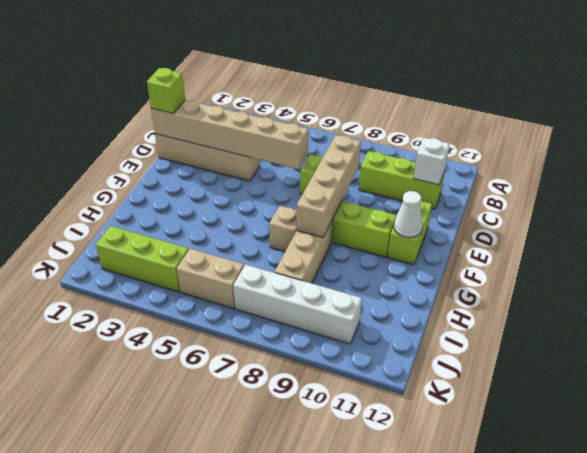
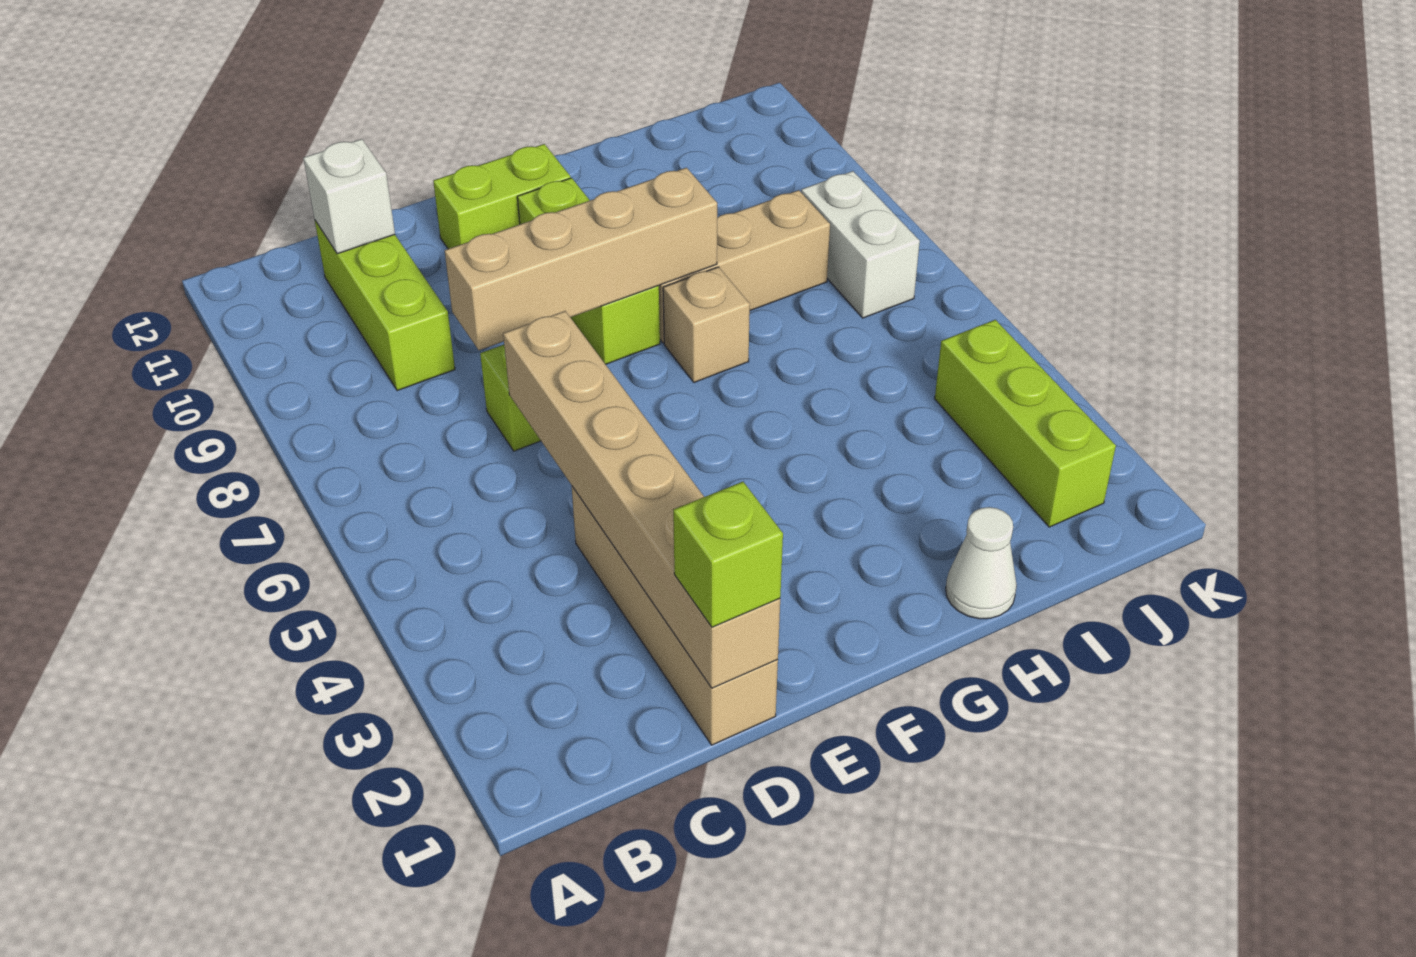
white cone F11 level 2 -> white cone H1 level 1
tan brick J5:J6 level 1 -> none
white brick J7:J10 level 1 -> white brick J7:J8 level 1

